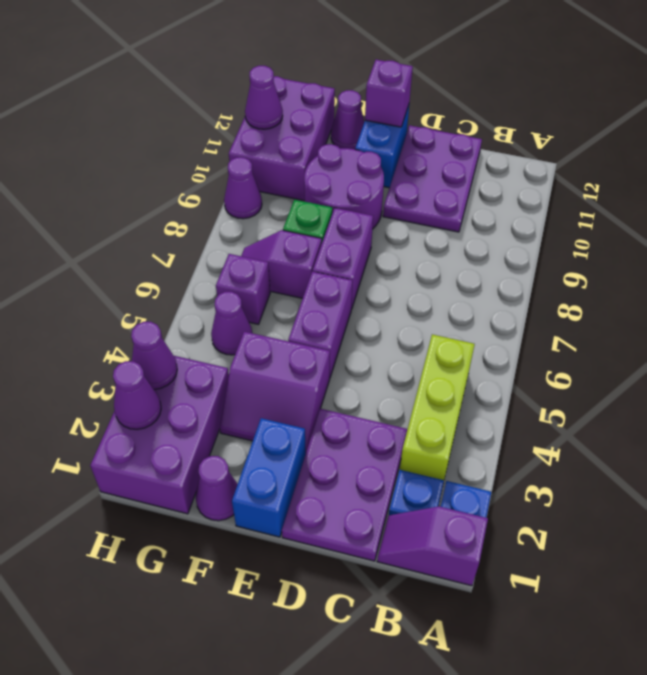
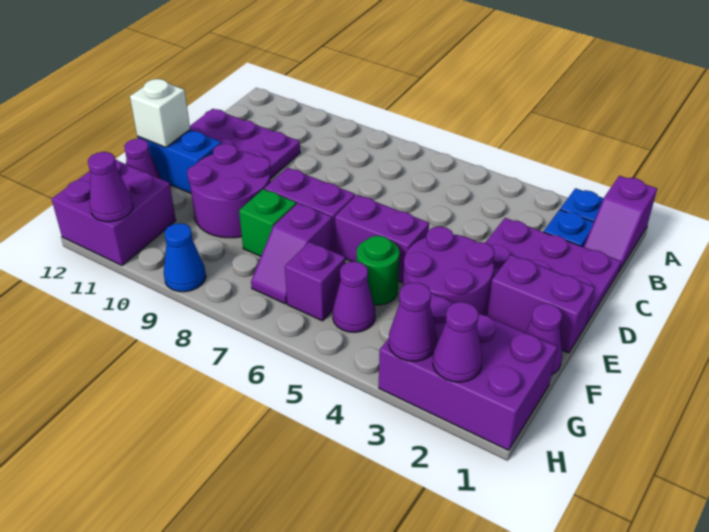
lime brick B3:B5 level 1 -> none
blue brick E1:E2 level 1 -> purple brick E1:E2 level 1
purple slope E3:F4 level 1 top 4 -> purple round brick E3:F4 level 1
purple brick E12 level 2 -> white brick E12 level 2
none -> green round brick F5 level 1
purple brick G10:H12 level 1 -> purple brick G11:H12 level 1
purple cone H9 level 1 -> blue cone H9 level 1

